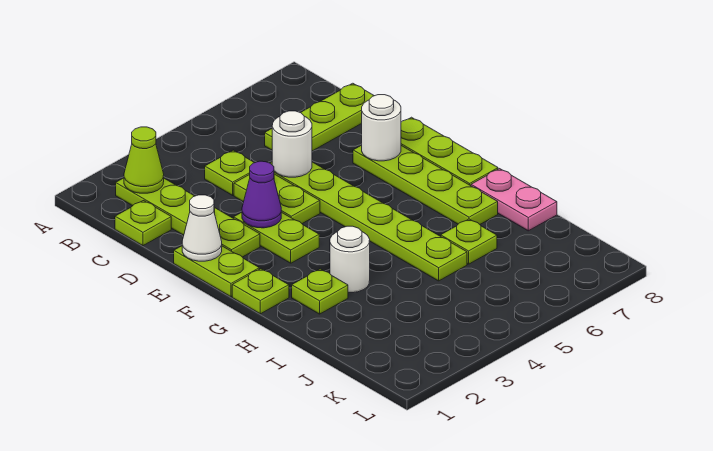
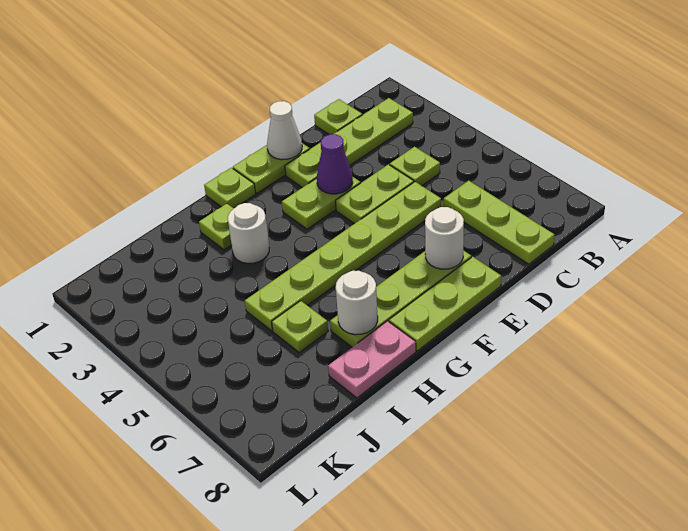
lime cone B2 level 2 -> none
white round brick D5 level 2 -> white round brick H7 level 2

